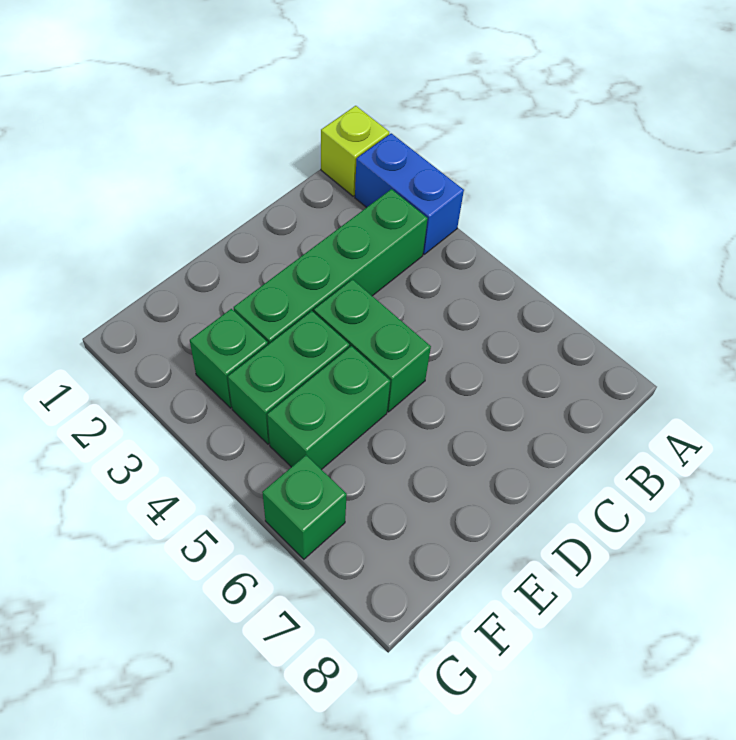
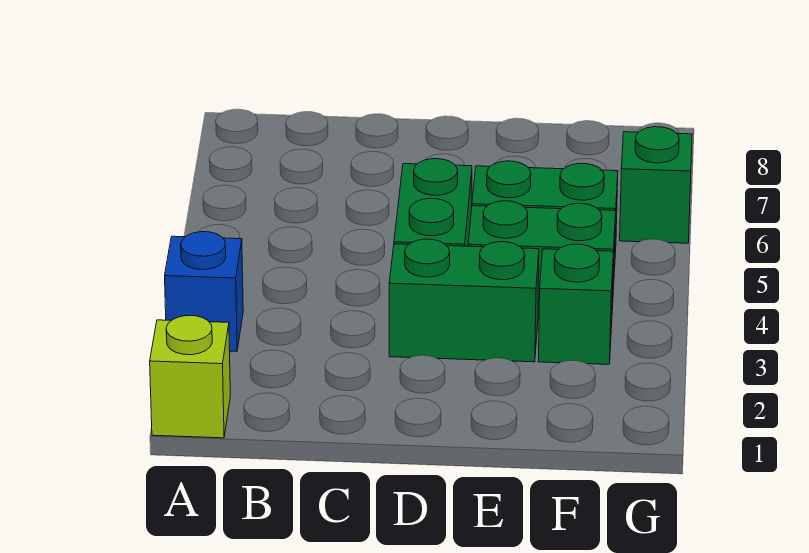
blue brick A2:A3 level 1 -> blue brick A3 level 1
green brick B3:E3 level 1 -> green brick D3:E3 level 1

